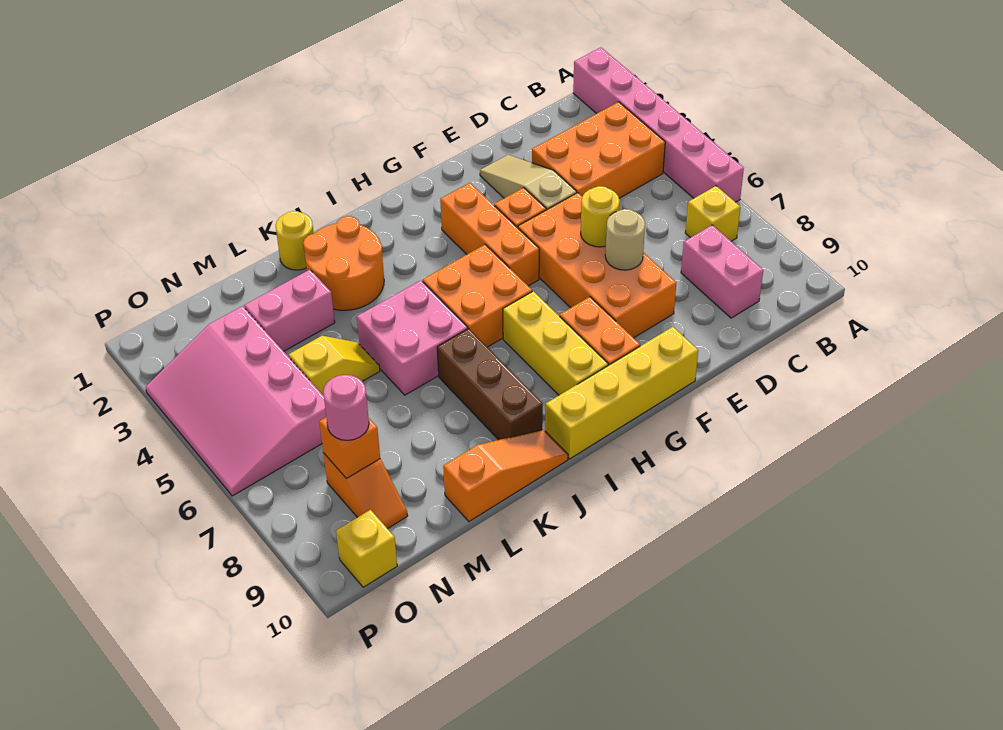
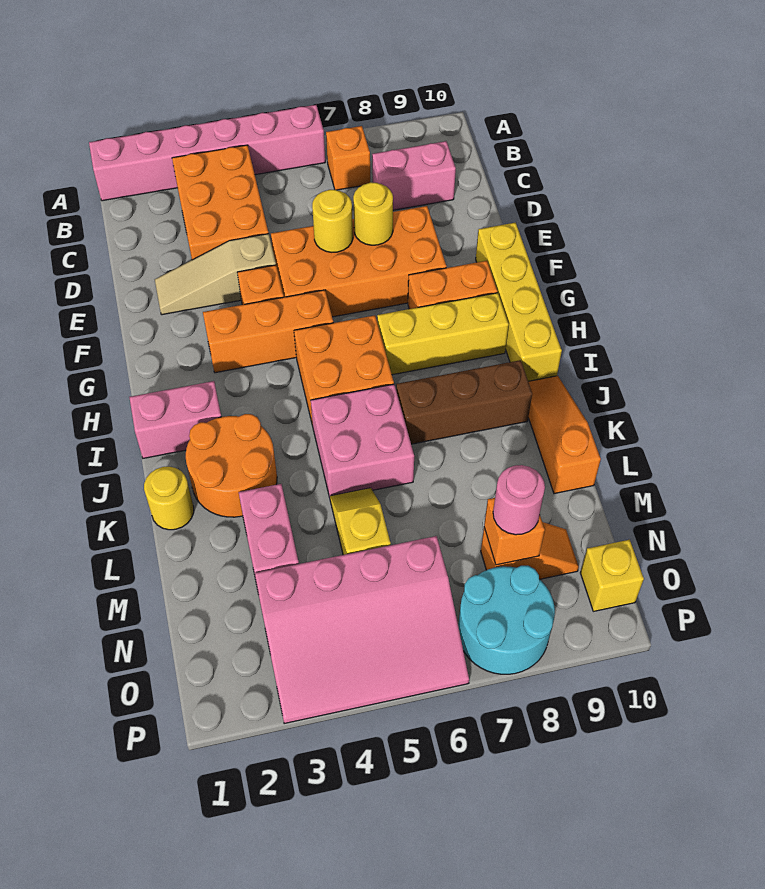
yellow brick B7 level 1 -> orange brick B7 level 1
tan round brick E7 level 2 -> yellow round brick E7 level 2
none -> pink brick I1:I2 level 1
none -> cyan round brick O7:P8 level 1

